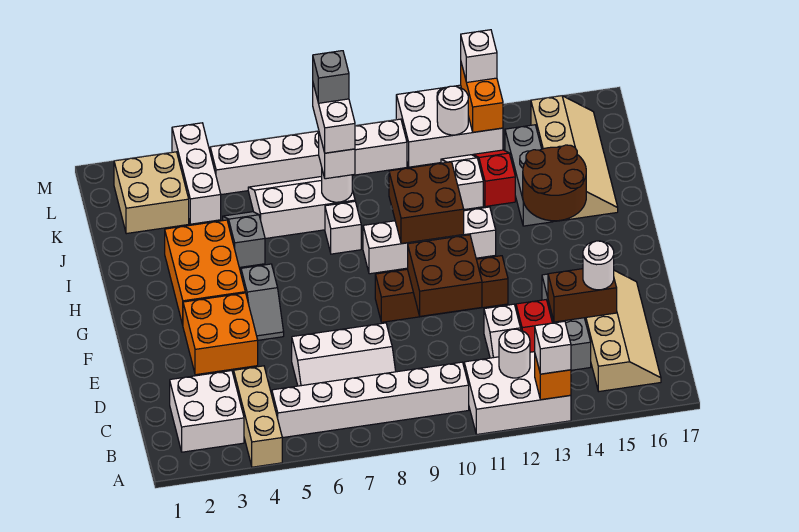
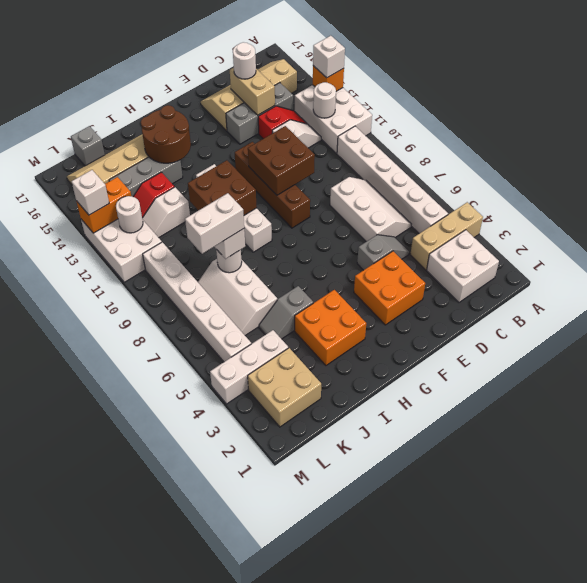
brown brick D14:D15 level 2 -> tan brick D14:D15 level 2
grey slope F5:G5 level 1 top G -> grey slope D5:E5 level 1 top E
orange brick G3:I4 level 1 -> orange brick H3:I4 level 1
white brick I8 level 1 -> none
grey brick K8 level 5 -> grey brick K17 level 1

